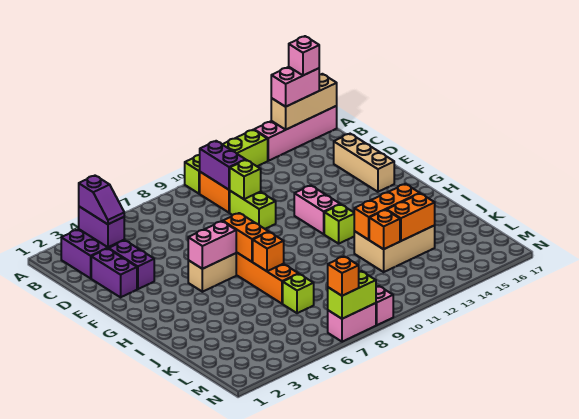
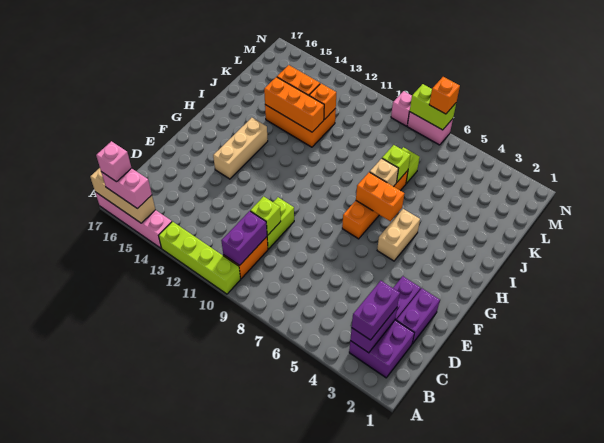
purple slope B3:C3 level 3 top B -> purple brick B3:C3 level 3
tan brick D16:F16 level 1 -> tan brick F14:H14 level 1
pink brick F12:G12 level 1 -> none
tan brick G5:G6 level 1 -> tan brick G5:H5 level 1
pink brick G5:G6 level 2 -> none
orange brick G7:H7 level 2 -> orange brick H6:H7 level 2
lime brick H12 level 1 -> lime brick J7 level 2
orange brick I7 level 2 -> tan brick I7 level 2
tan brick J12:K14 level 1 -> orange brick J12:K14 level 1

